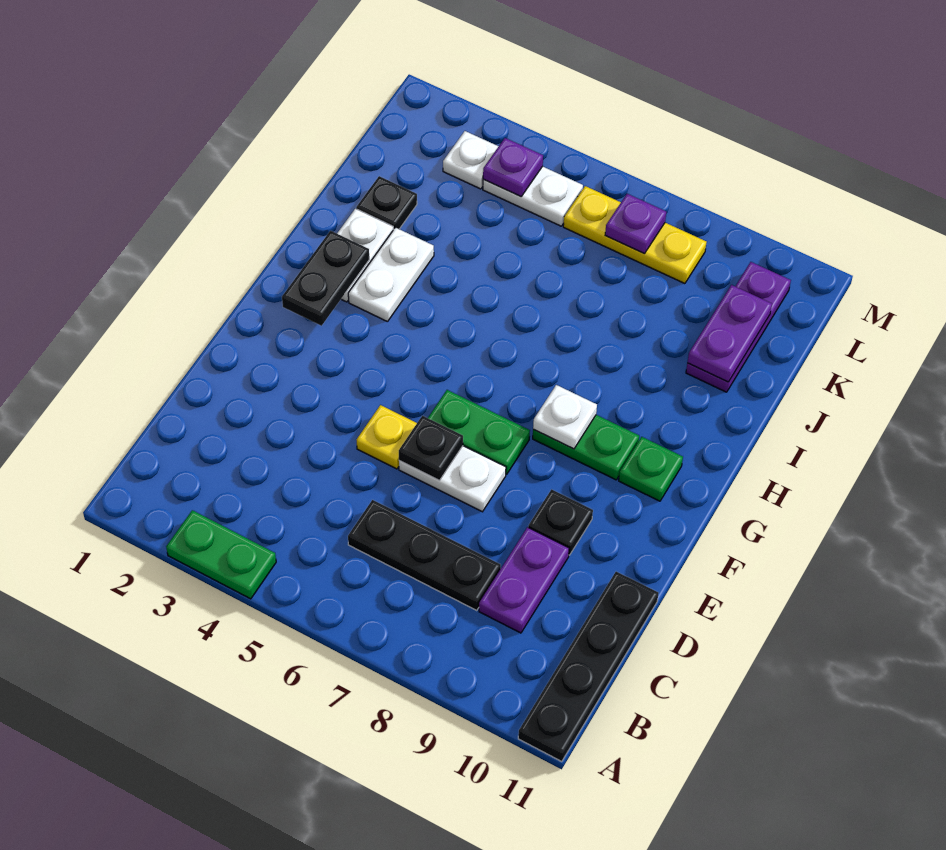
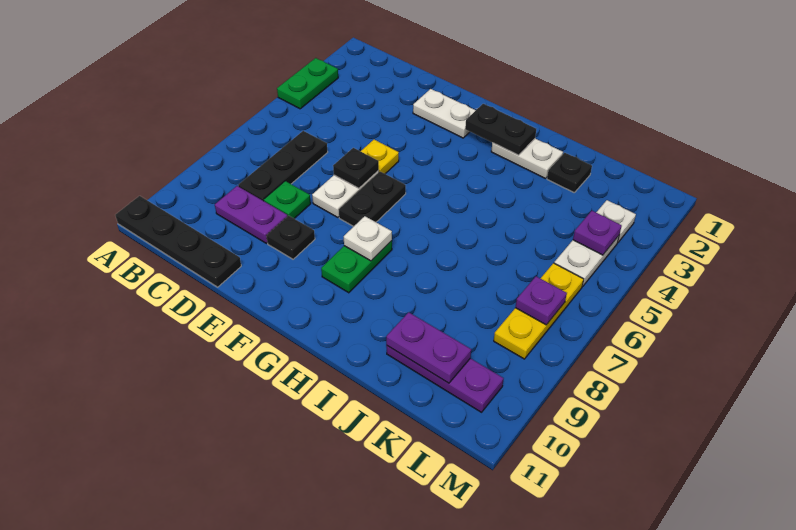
green plate F6:F7 level 1 -> black plate F6:F7 level 1
green plate G10 level 1 -> green plate D8 level 1
white plate H3:I3 level 1 -> white plate E2:F2 level 1

